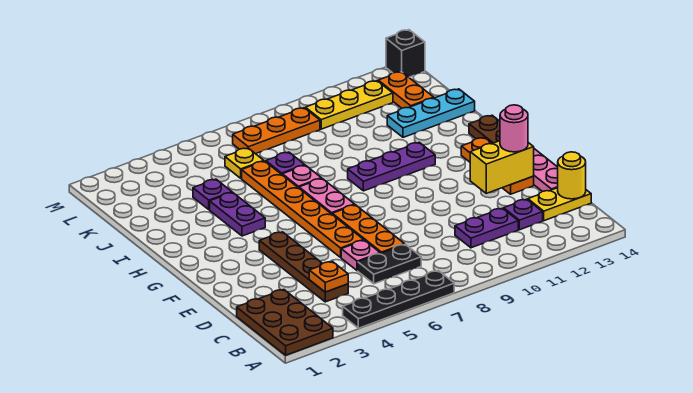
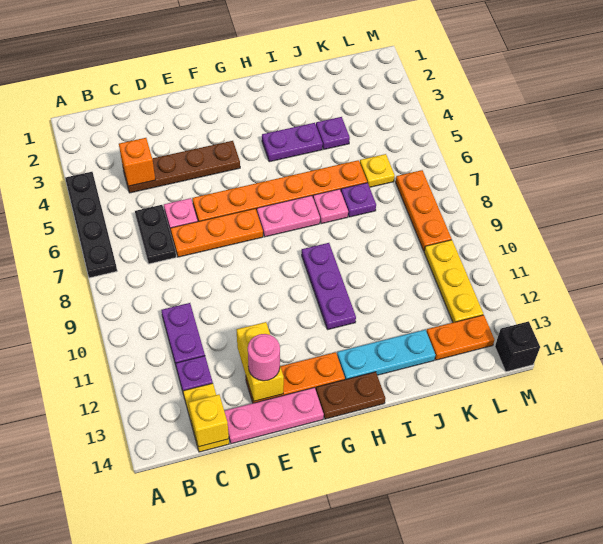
brown plate A1:C2 level 1 -> none
orange plate C4 level 2 -> orange brick C4 level 2
yellow round brick C14 level 2 -> yellow brick C14 level 2
cyan plate J12:J14 level 1 -> cyan plate H13:J13 level 1

